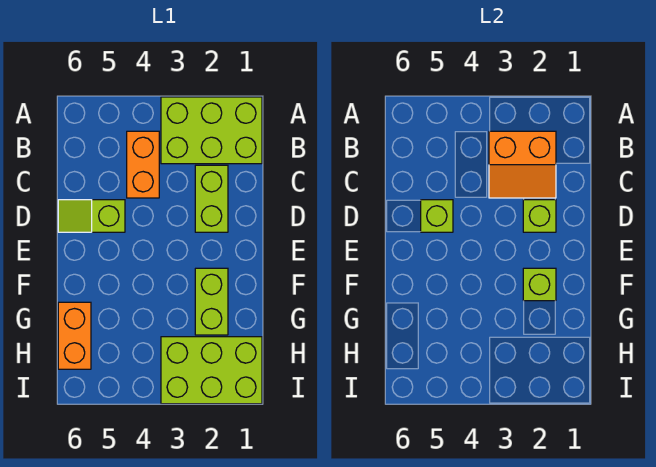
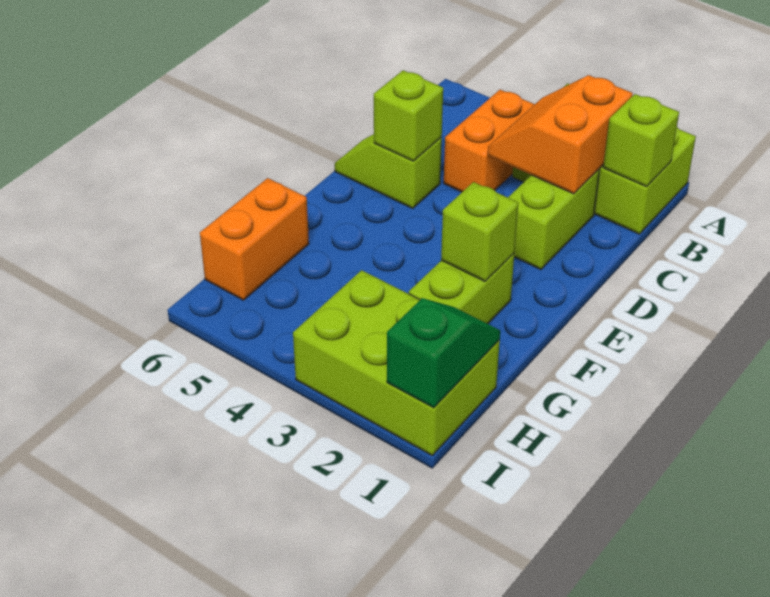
orange slope B2:C3 level 2 top B -> orange slope B2:C3 level 2 top 2
lime brick D2 level 2 -> lime brick B1 level 2
none -> green slope H1:I1 level 2 top I

